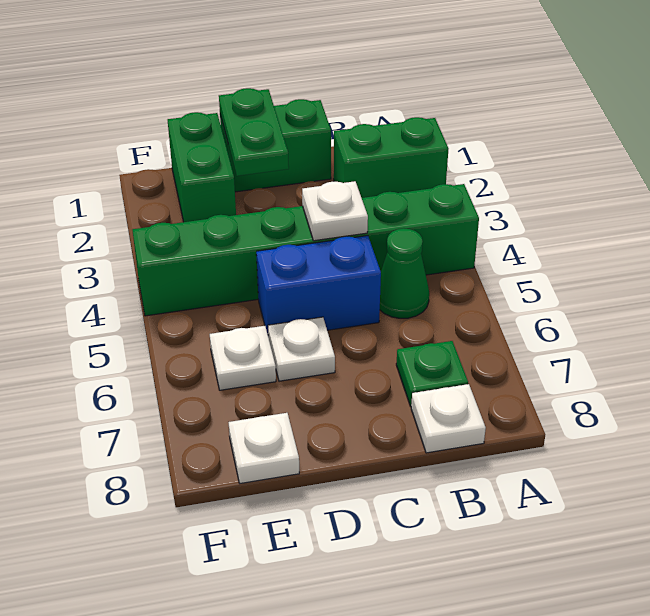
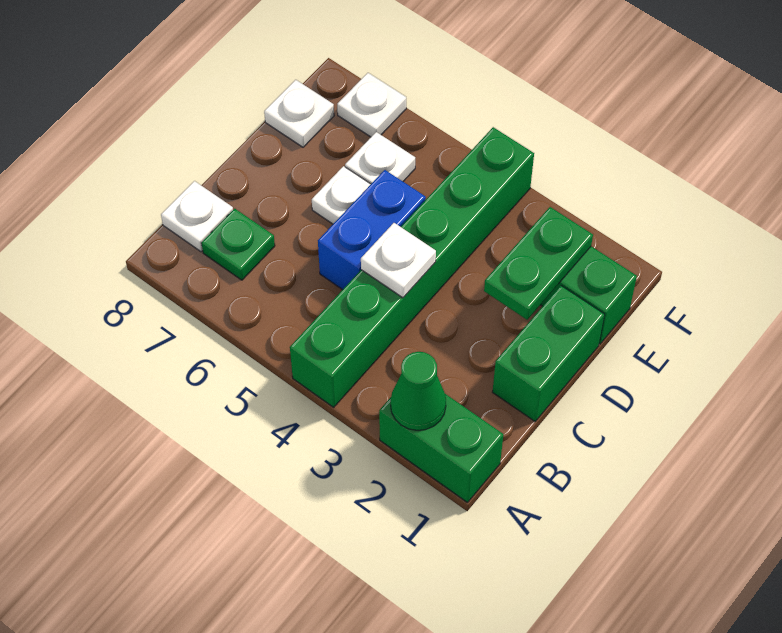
green brick A2:B2 level 1 -> green brick A1:A2 level 1
green cone B5 level 1 -> green cone A2 level 2
green plate D1:D2 level 2 -> green plate D2:E2 level 2
none -> white plate F7 level 1

